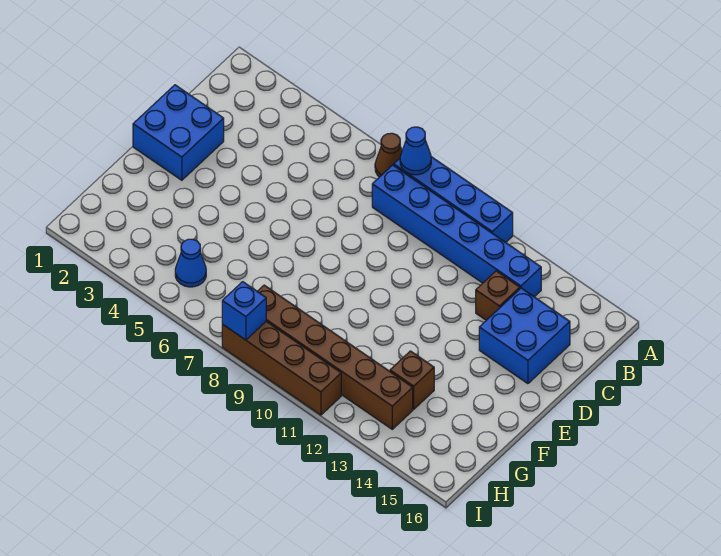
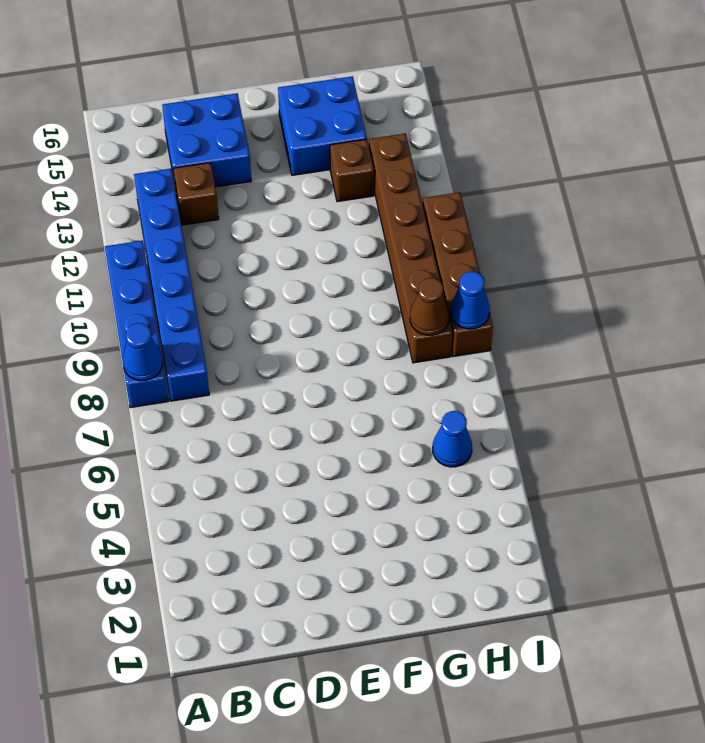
brown cone A7 level 1 -> brown cone H8 level 2
blue brick D1:E2 level 1 -> blue brick F14:G15 level 1
blue brick I8 level 2 -> blue cone I8 level 2

